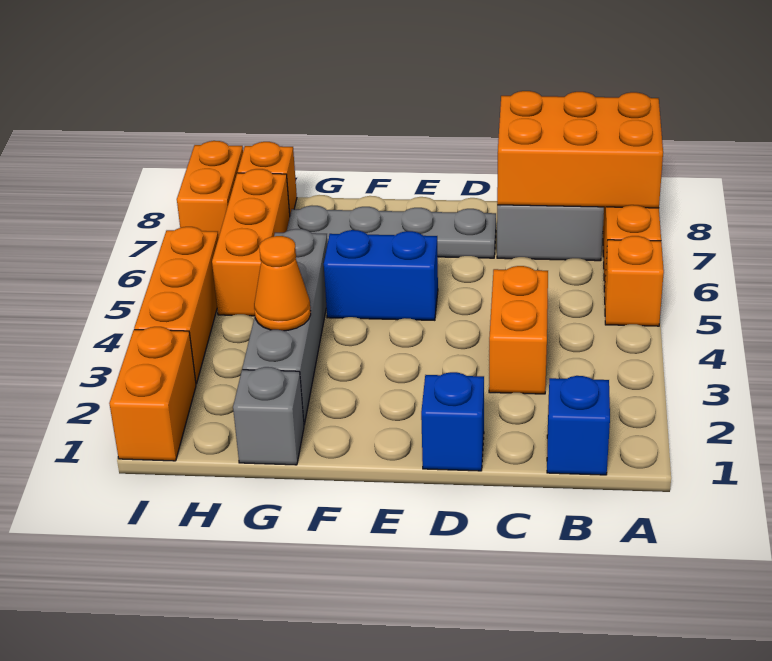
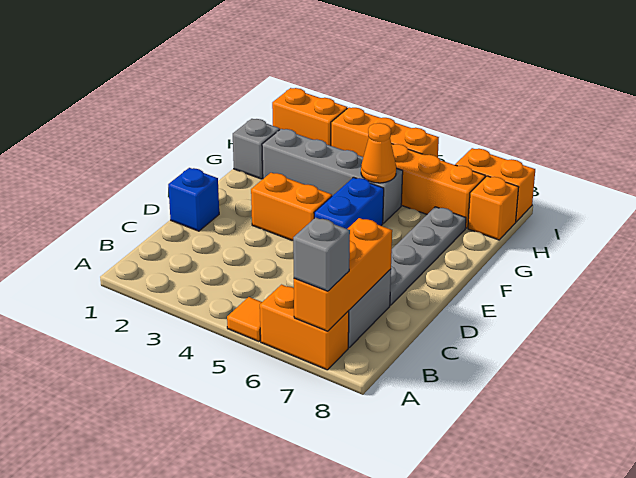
orange brick A5 level 1 -> orange tile A5 level 1
orange brick A7:C8 level 2 -> orange brick A7:C7 level 2
none -> grey brick A7 level 3
blue brick B1 level 1 -> none
orange brick C3:C4 level 1 -> orange brick E3:E4 level 1
orange cone G3 level 2 -> orange cone G5 level 2

